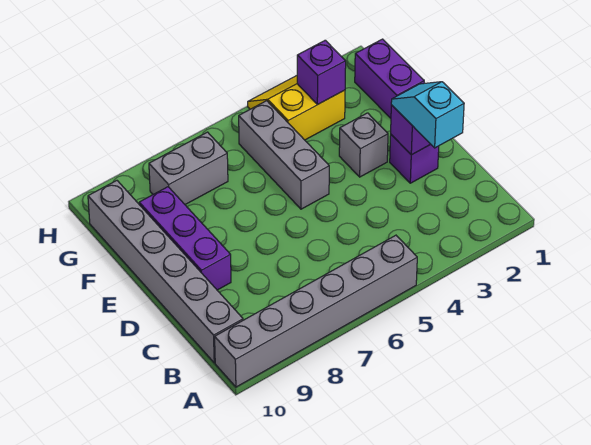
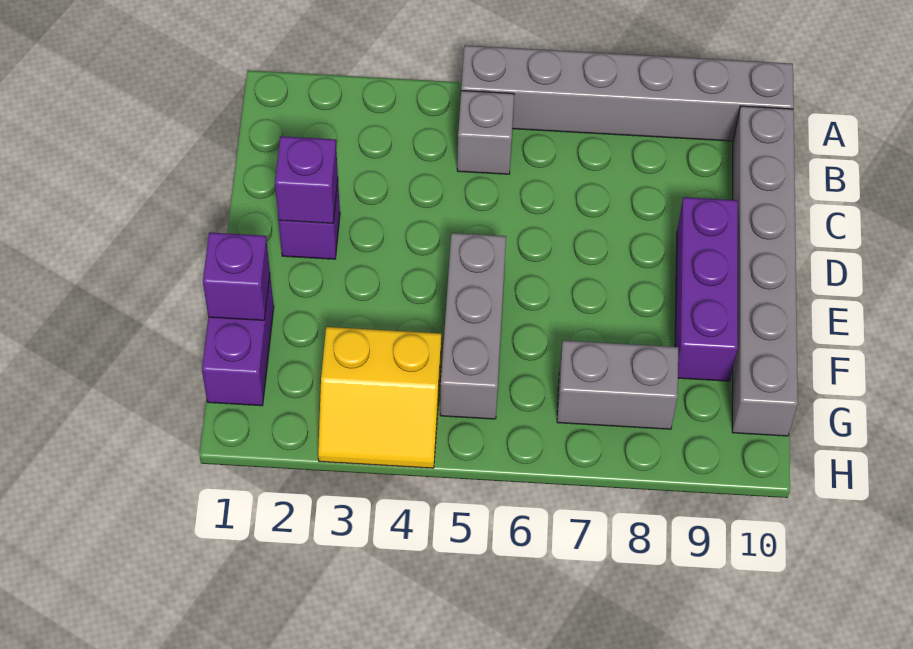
cyan slope C2:D2 level 3 top C -> none
grey brick E3 level 1 -> grey brick B5 level 1
purple brick G3 level 2 -> purple brick F1 level 2

